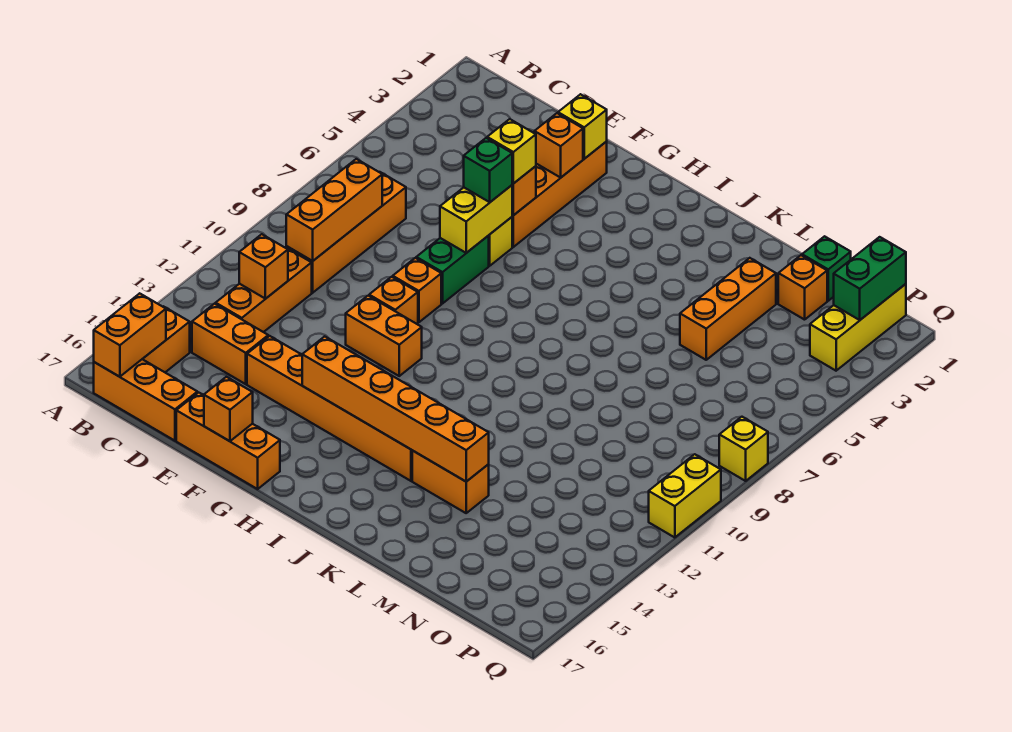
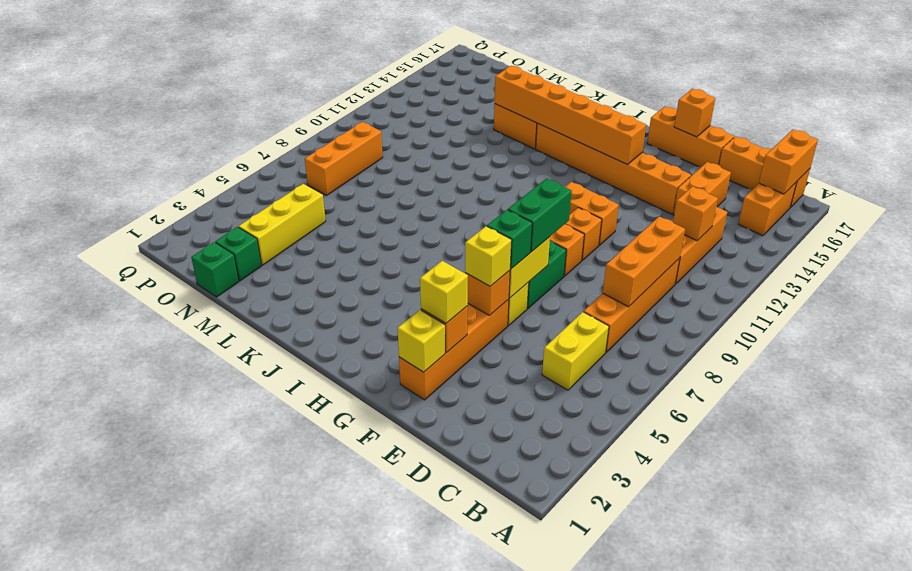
orange brick C14:D14 level 1 -> orange brick D14:D15 level 1
orange brick M3:M5 level 1 -> orange brick O7:O9 level 1
orange brick N2 level 1 -> green brick N2 level 1
yellow brick P1:P3 level 1 -> yellow brick N3:N5 level 1
green brick P1:P2 level 2 -> green brick F7:F8 level 3
yellow brick Q8 level 1 -> yellow brick F3 level 3
yellow brick Q10:Q11 level 1 -> yellow brick C5:C6 level 1

